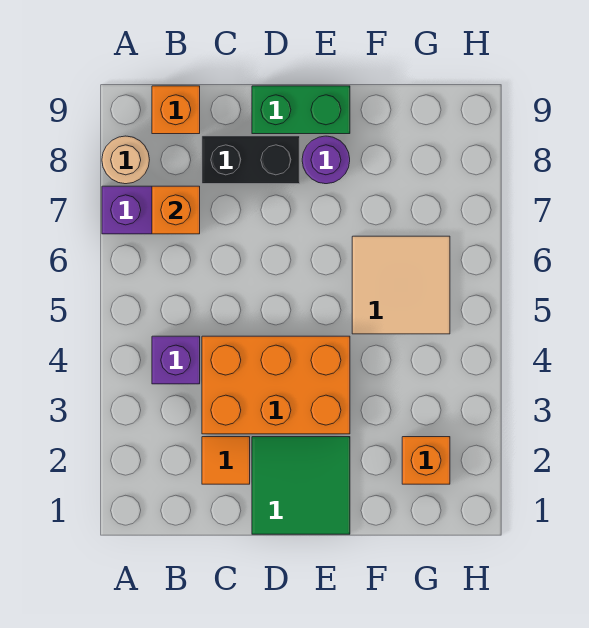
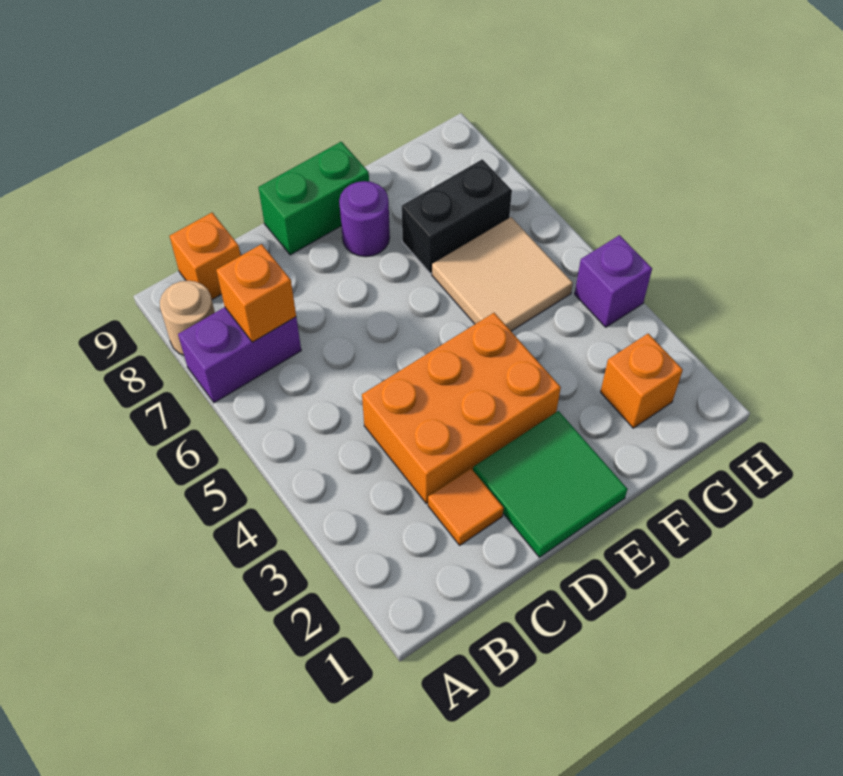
purple brick B4 level 1 -> purple brick H4 level 1
black brick C8:D8 level 1 -> black brick F7:G7 level 1

